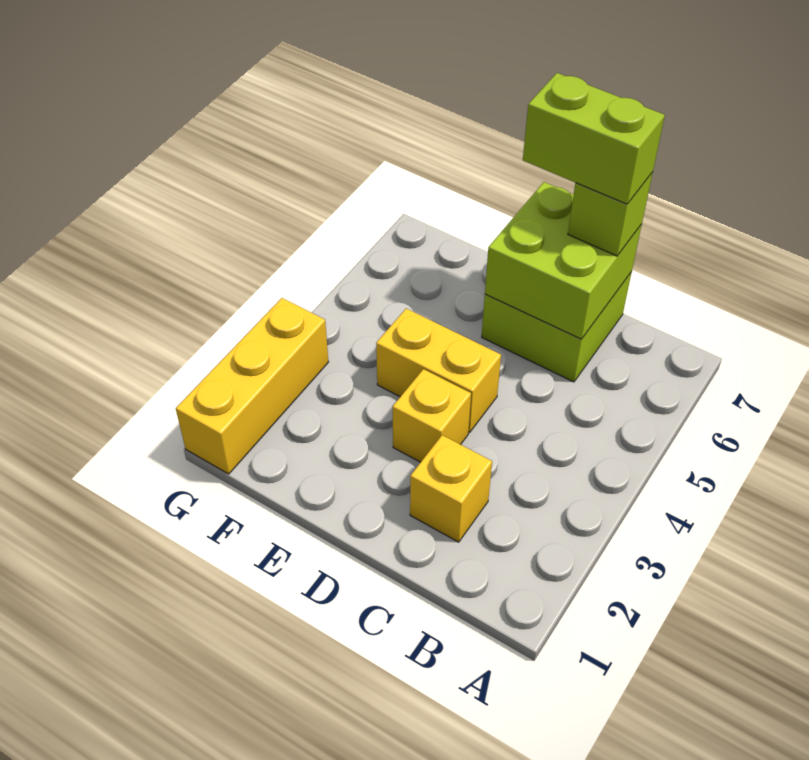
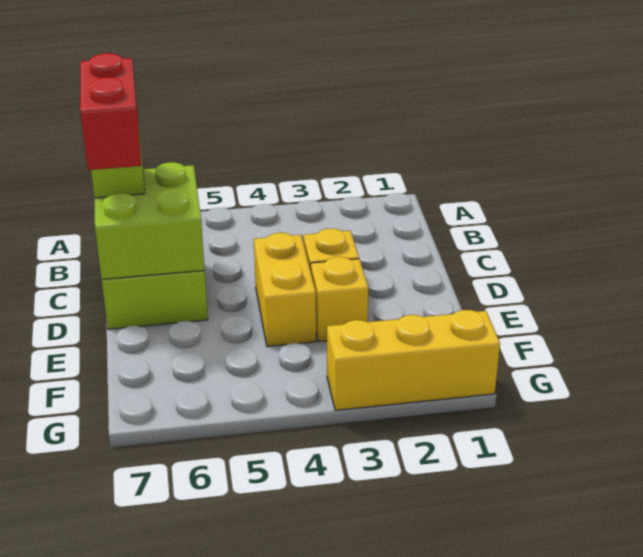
yellow brick C2 level 1 -> yellow brick E3 level 1
lime brick C7:D7 level 4 -> red brick C7:D7 level 4

